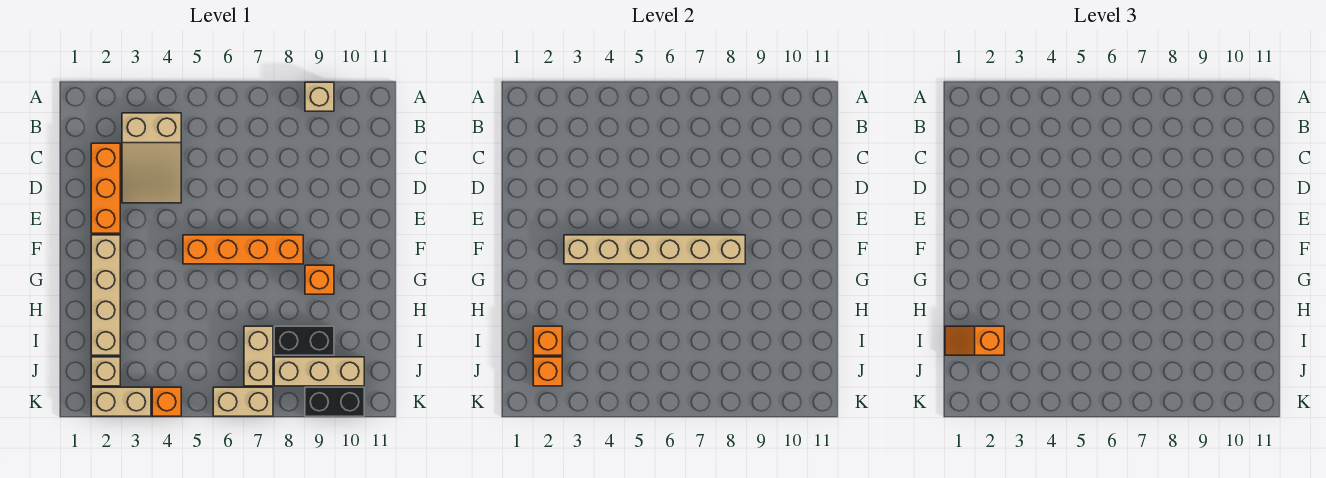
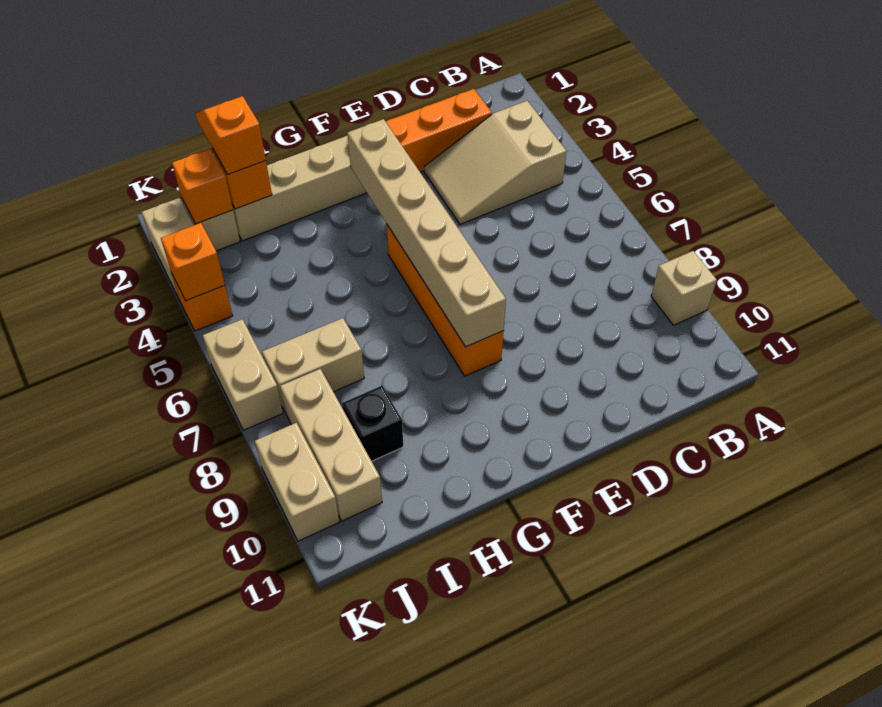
orange brick G9 level 1 -> orange brick K4 level 2
black brick I8:I9 level 1 -> black brick I9 level 1
black brick K9:K10 level 1 -> tan brick K9:K10 level 1

